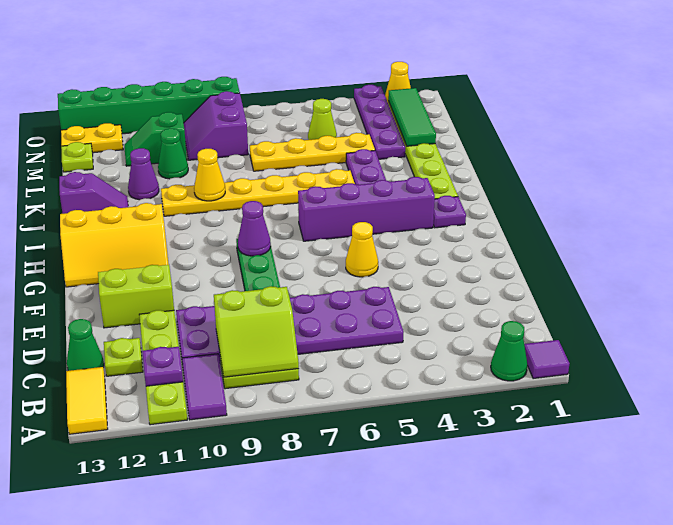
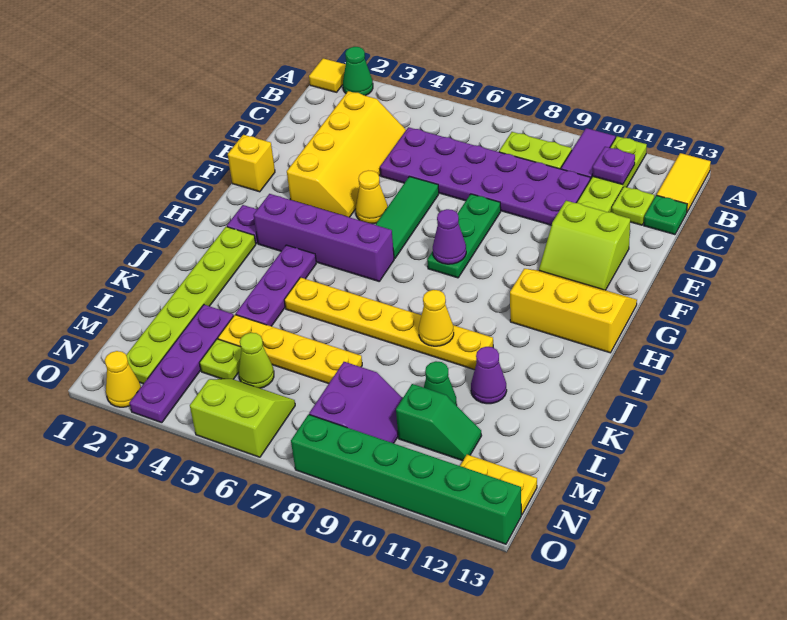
purple tile A1 level 1 -> yellow tile A1 level 1
lime slope B8:C9 level 2 top C -> lime slope N5:O6 level 1 top O
none -> yellow slope C3:F4 level 1 top 3
green cone C13 level 1 -> green plate C13 level 1
none -> yellow brick F1 level 1
purple slope J12:J13 level 1 top 13 -> none
green tile L2:N2 level 2 -> green tile E6:G6 level 1
lime plate M13 level 1 -> lime plate M4 level 1

